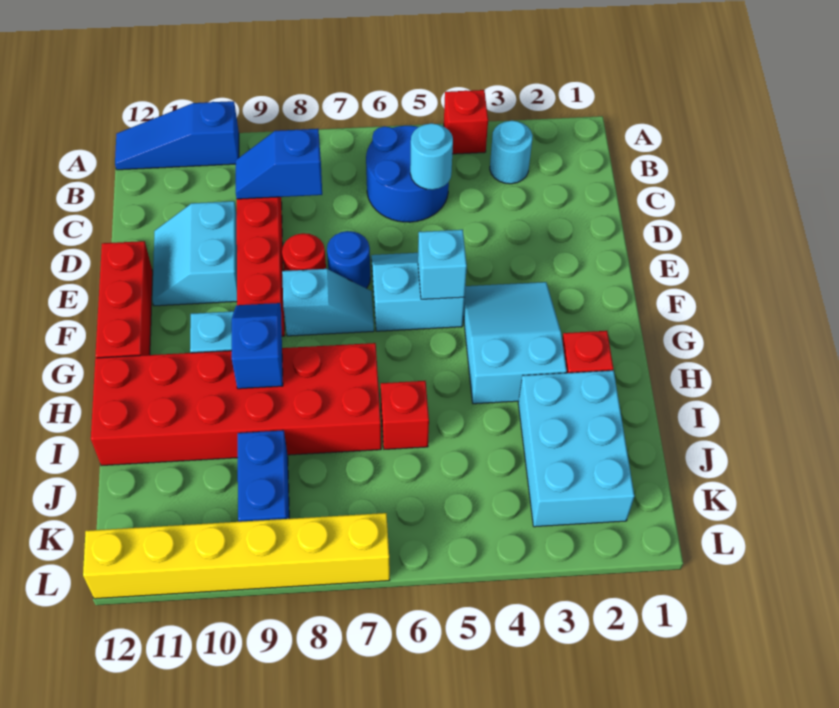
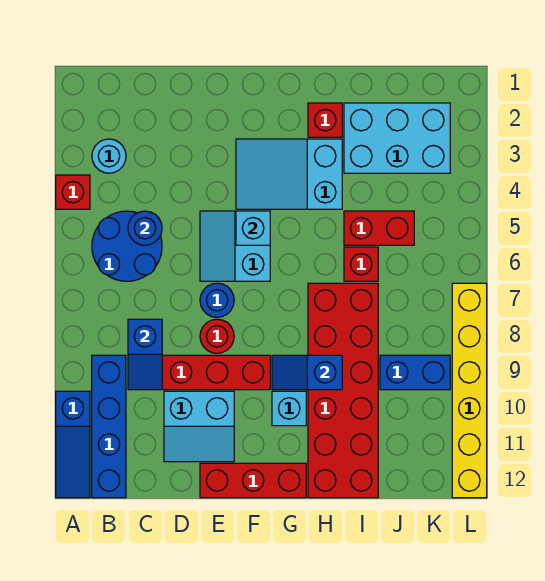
none -> blue brick B9:B12 level 1
cyan round brick C5 level 2 -> blue round brick C5 level 2
cyan slope F7:F8 level 1 top 8 -> none
none -> red brick I5:J5 level 1

